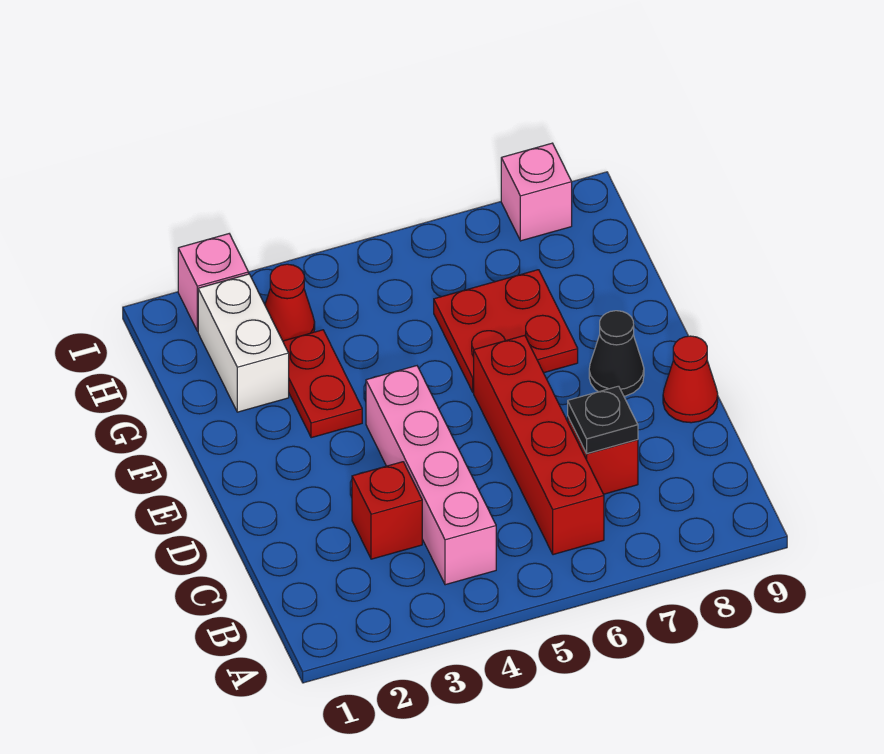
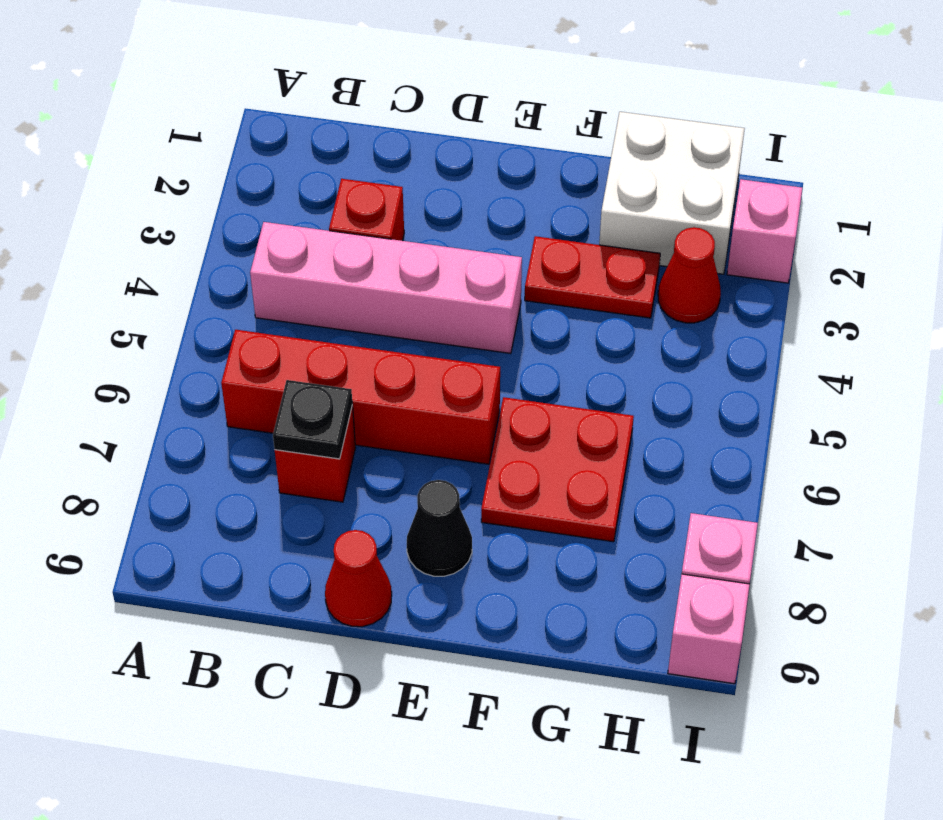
white brick G2:H2 level 1 -> white brick G1:H2 level 1
none -> pink brick I9 level 1

